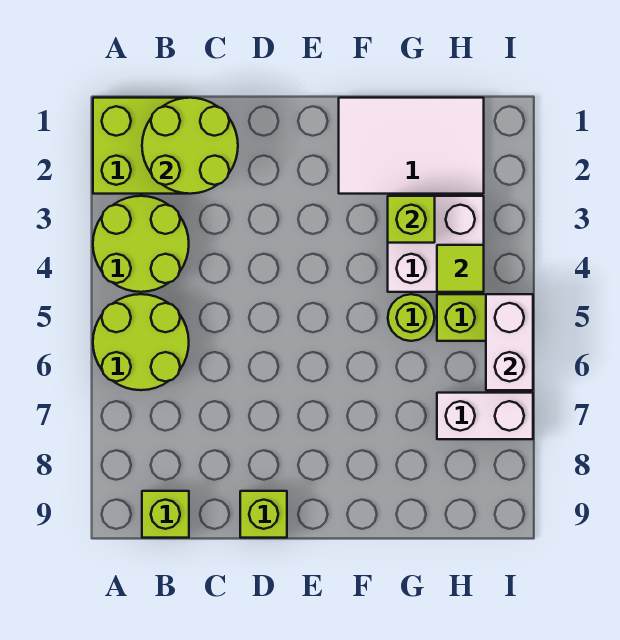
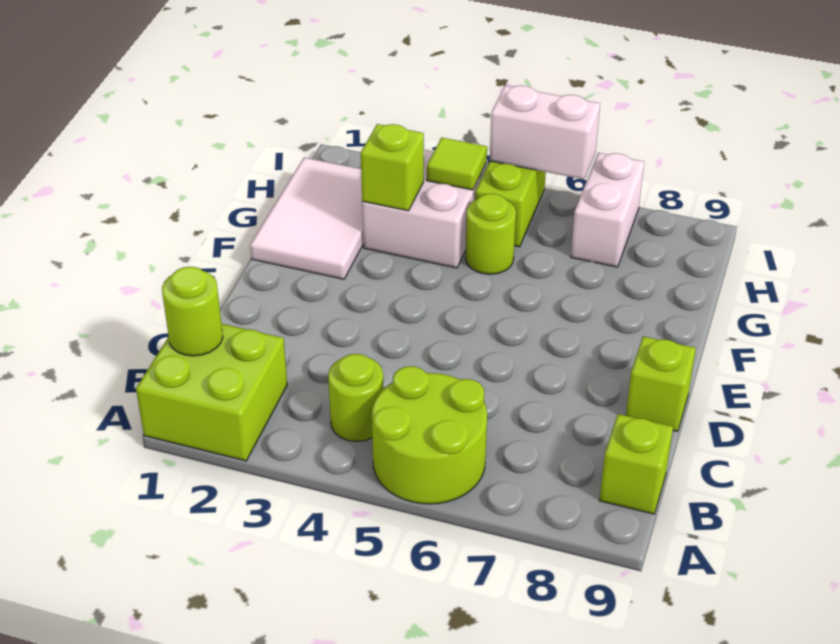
lime round brick A3:B4 level 1 -> lime round brick B4 level 1
lime round brick B1:C2 level 2 -> lime round brick B1 level 2

